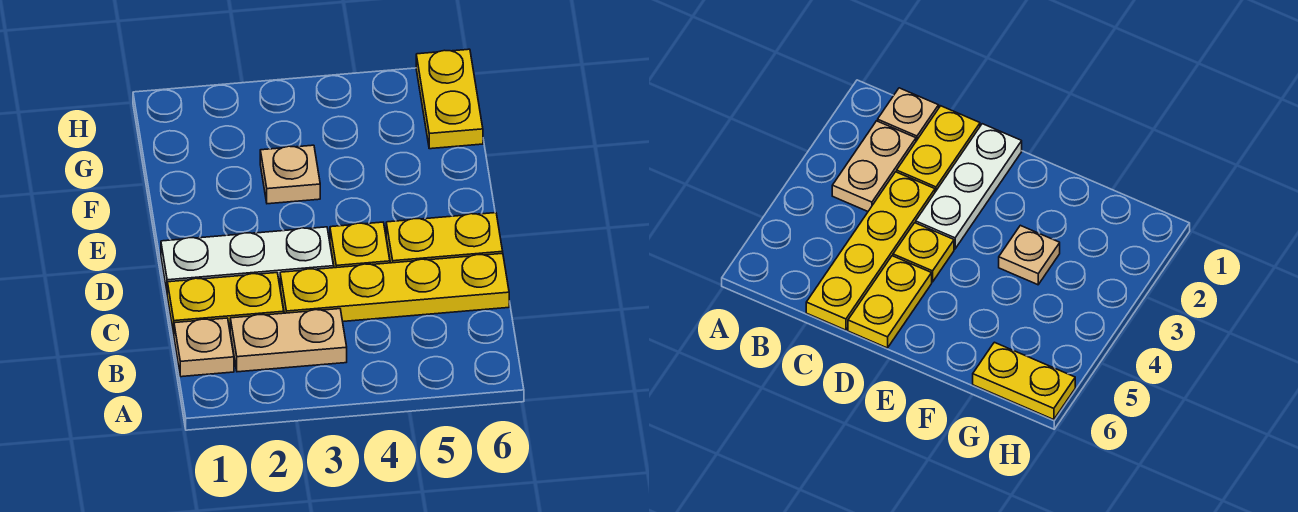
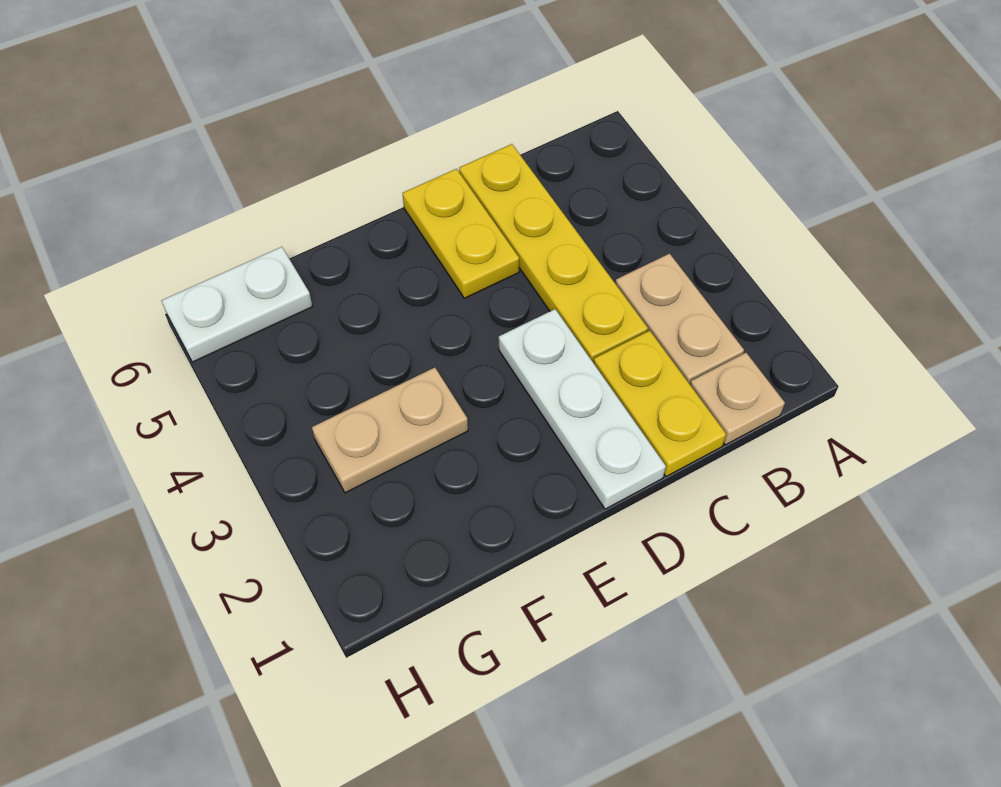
yellow plate D4 level 1 -> none
tan plate F3 level 1 -> tan plate F3:G3 level 1
yellow plate G6:H6 level 1 -> white plate G6:H6 level 1

